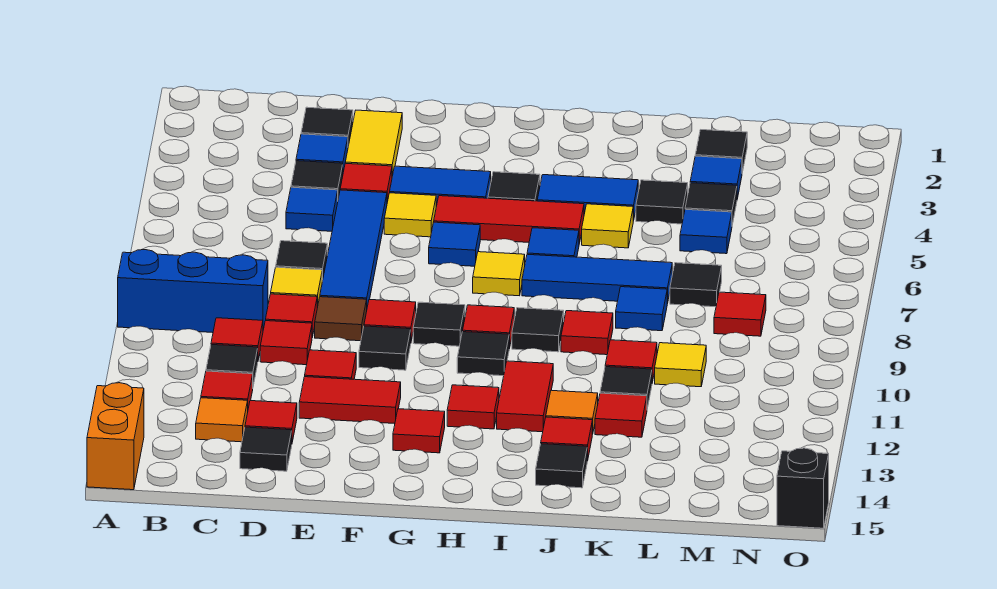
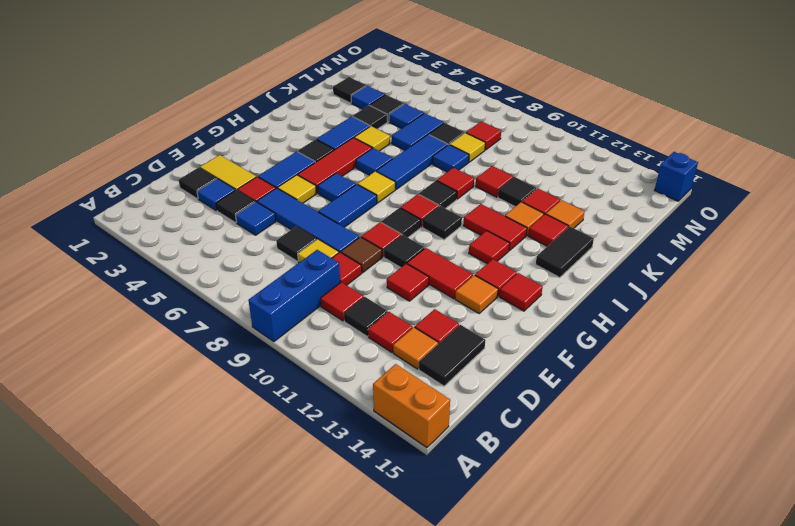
red tile D10 level 1 -> red tile G14 level 1
black tile D14 level 1 -> black tile C14:D14 level 1
red tile E12:F12 level 1 -> red tile F11:F12 level 1
none -> blue tile F7:G7 level 1
none -> orange tile F13 level 1
black tile J14 level 1 -> black tile I14:J14 level 1
none -> blue tile K6:L6 level 1
none -> orange tile K13 level 1
yellow tile L10 level 1 -> yellow tile L8 level 1
black brick O15 level 1 -> blue brick O15 level 1

